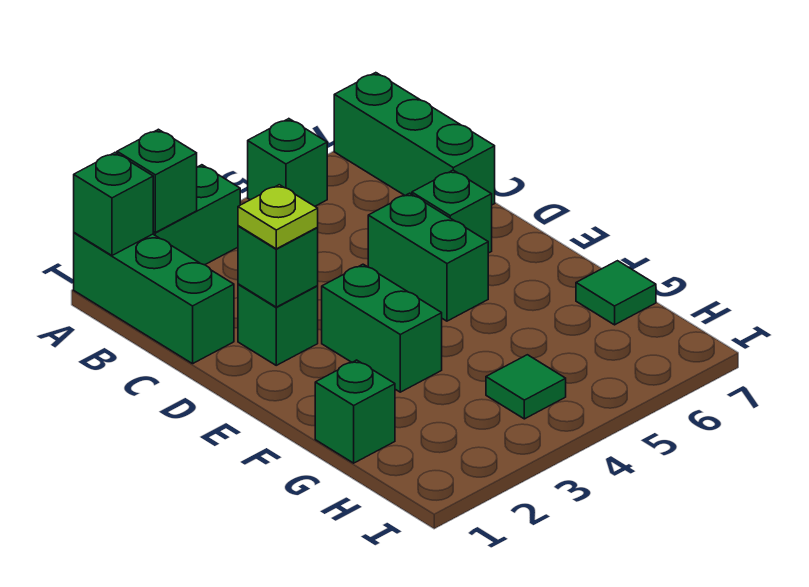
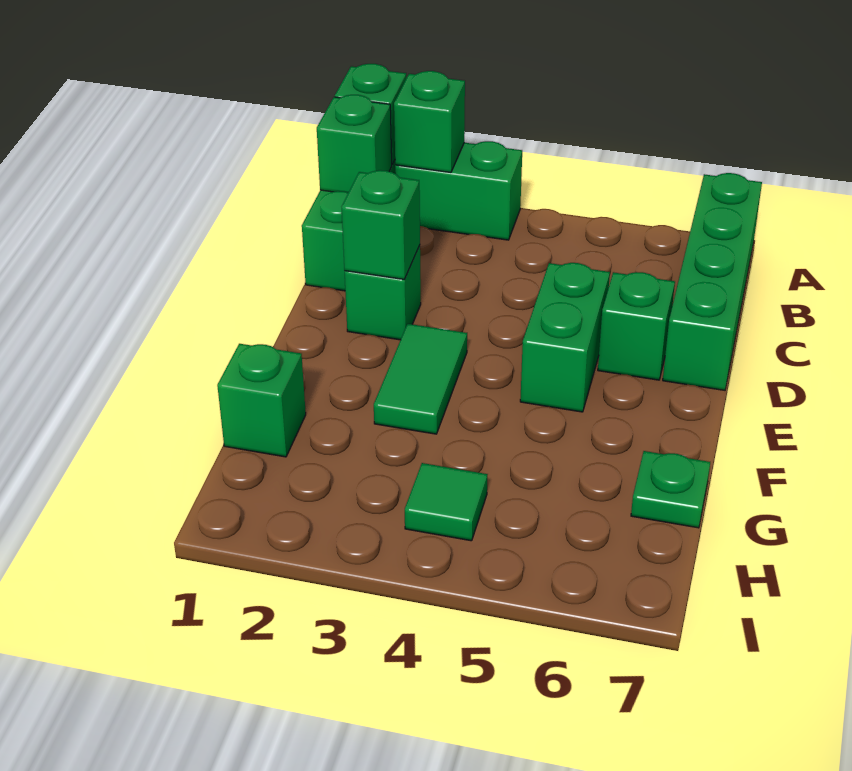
green brick A5 level 1 -> green brick B1 level 2
green brick A7:C7 level 1 -> green brick A7:D7 level 1
lime plate D2 level 3 -> none
green brick E3:F3 level 1 -> green tile E3:F3 level 1
green tile G7 level 1 -> green plate G7 level 1

